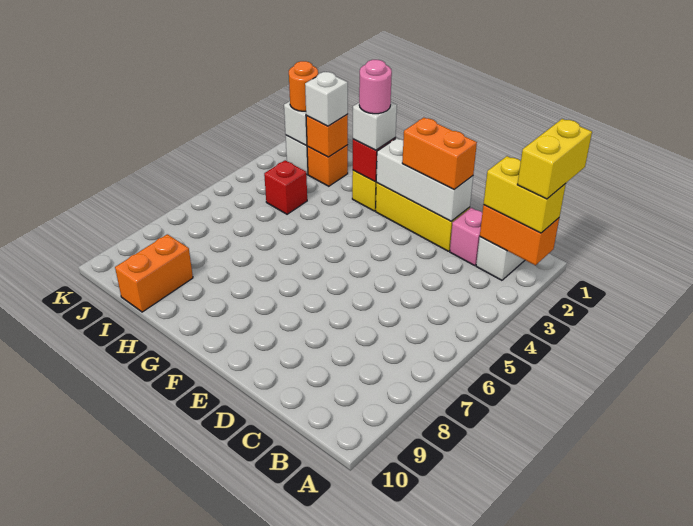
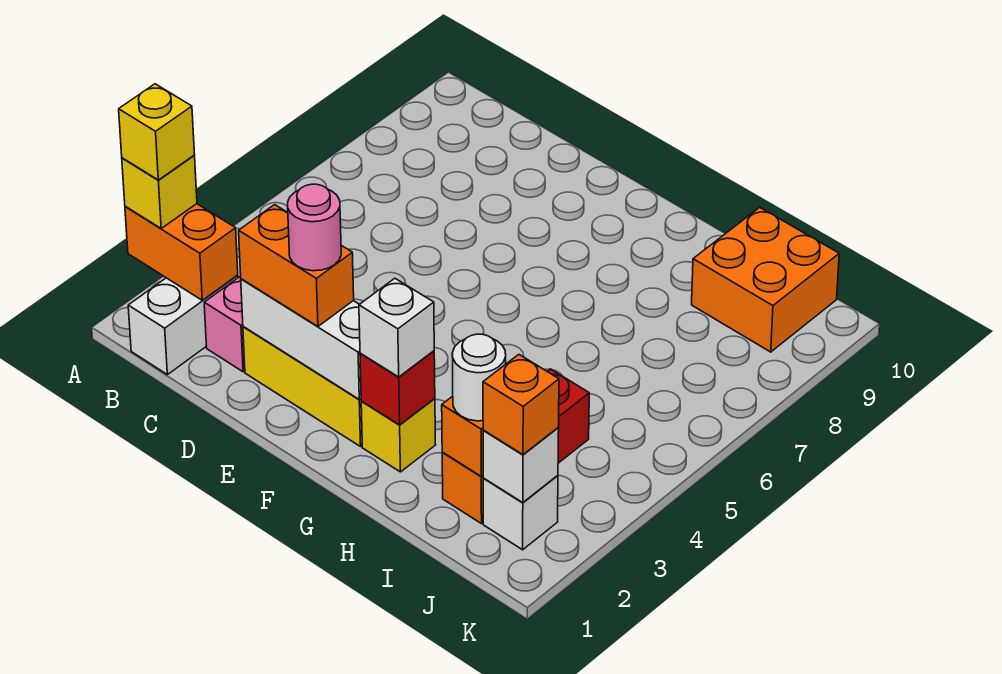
yellow brick A1:A2 level 4 -> yellow brick A2 level 4
yellow brick A2:B2 level 3 -> yellow brick A2 level 3
pink round brick G2 level 4 -> pink round brick E2 level 4
white brick I2 level 3 -> white round brick I2 level 3
orange brick I9:I10 level 1 -> orange brick I9:J10 level 1
orange round brick J2 level 3 -> orange brick J2 level 3

